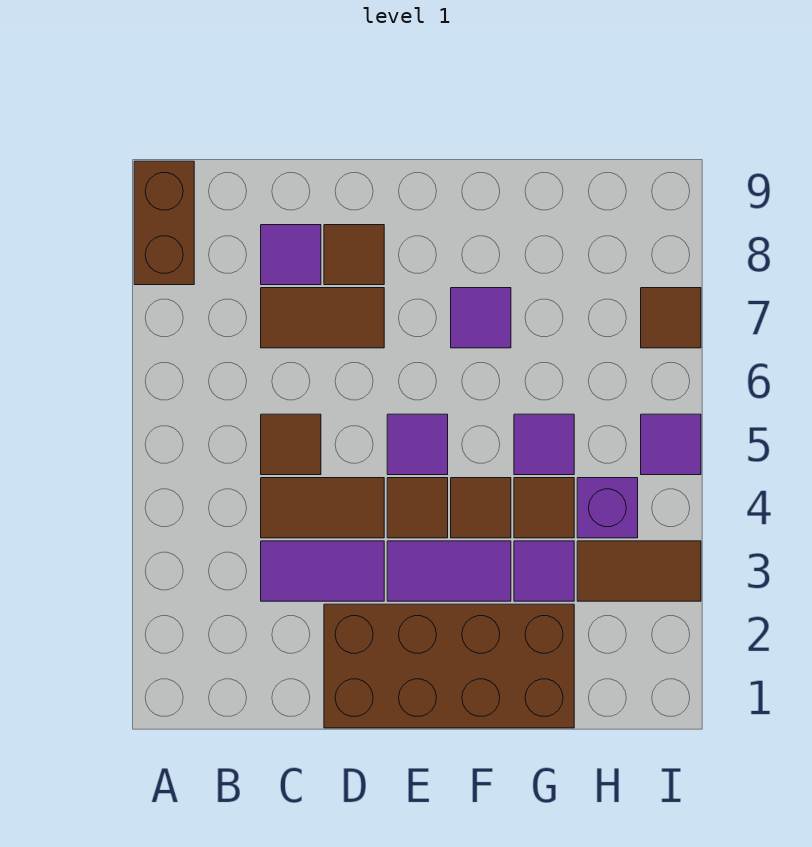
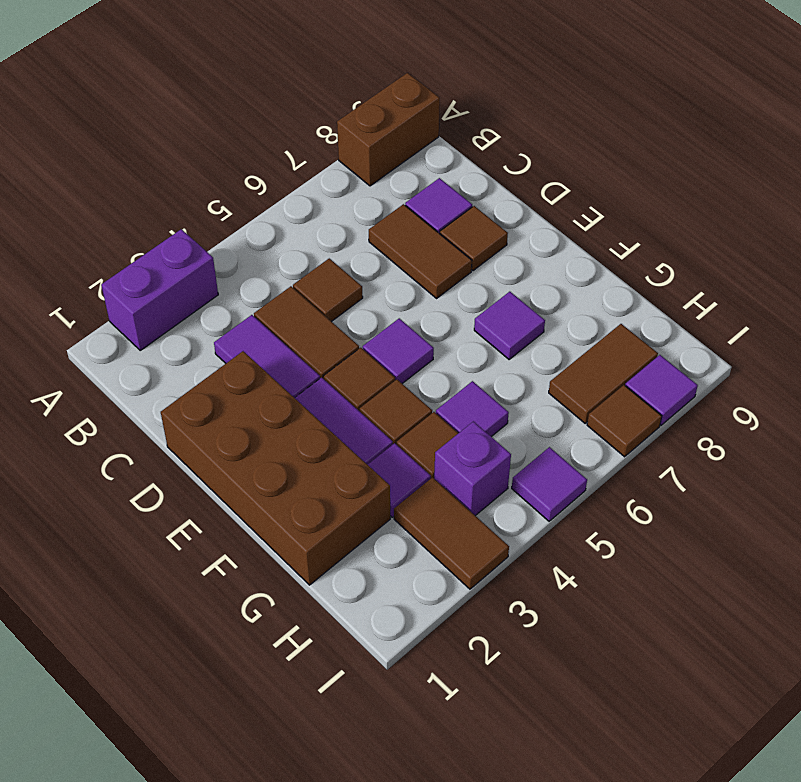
none -> purple brick A2:A3 level 1
none -> brown tile H7:H8 level 1
none -> purple tile I8 level 1

